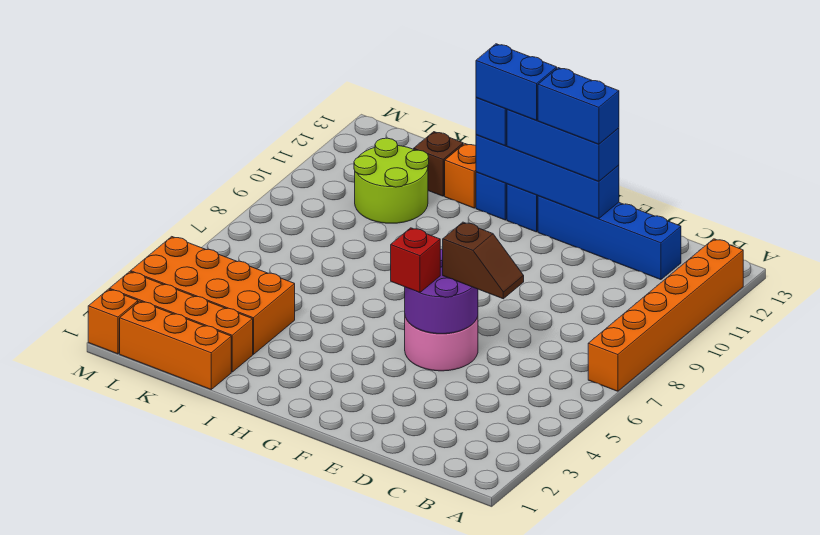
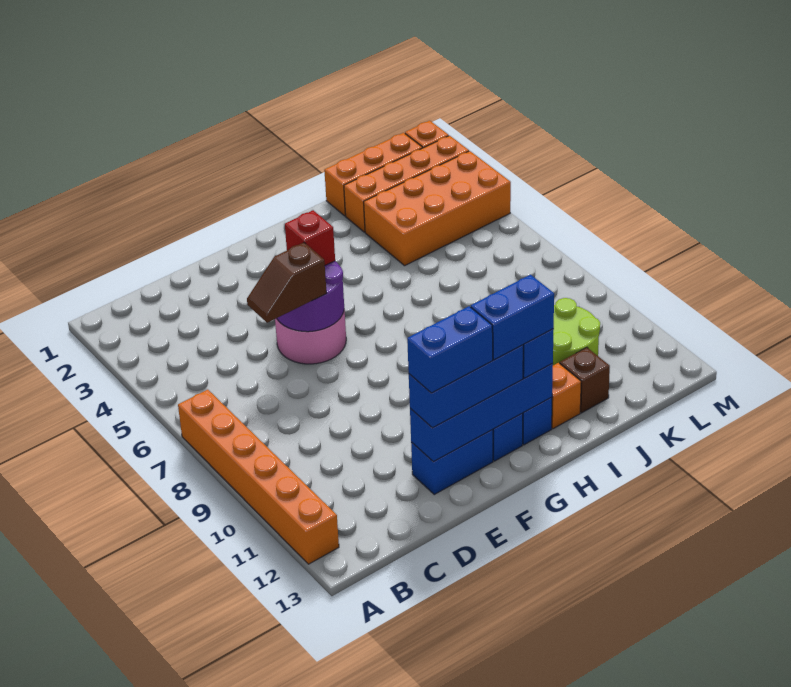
blue brick C12:F12 level 1 -> blue brick E12:F12 level 1

